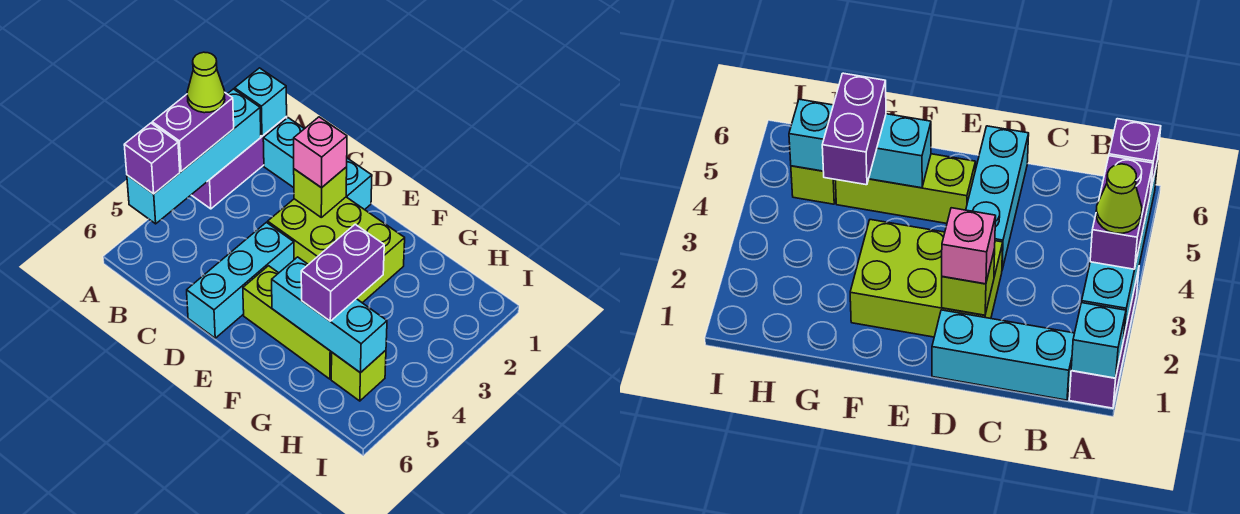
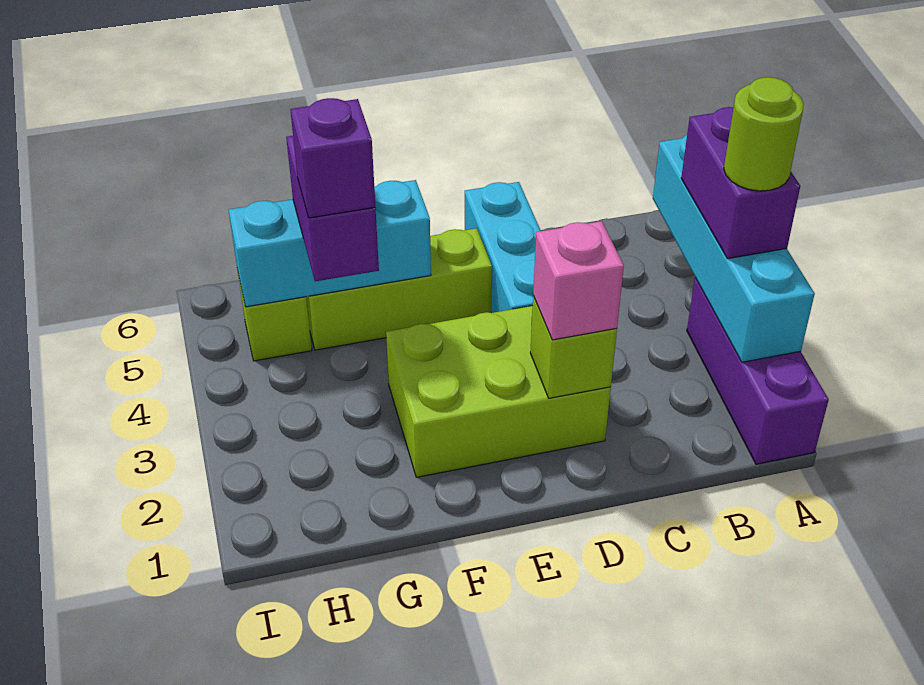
cyan brick A1 level 2 -> none
lime cone A3 level 4 -> lime round brick A3 level 4
purple brick A5 level 3 -> purple brick G4 level 4
cyan brick B1:D1 level 1 -> none

